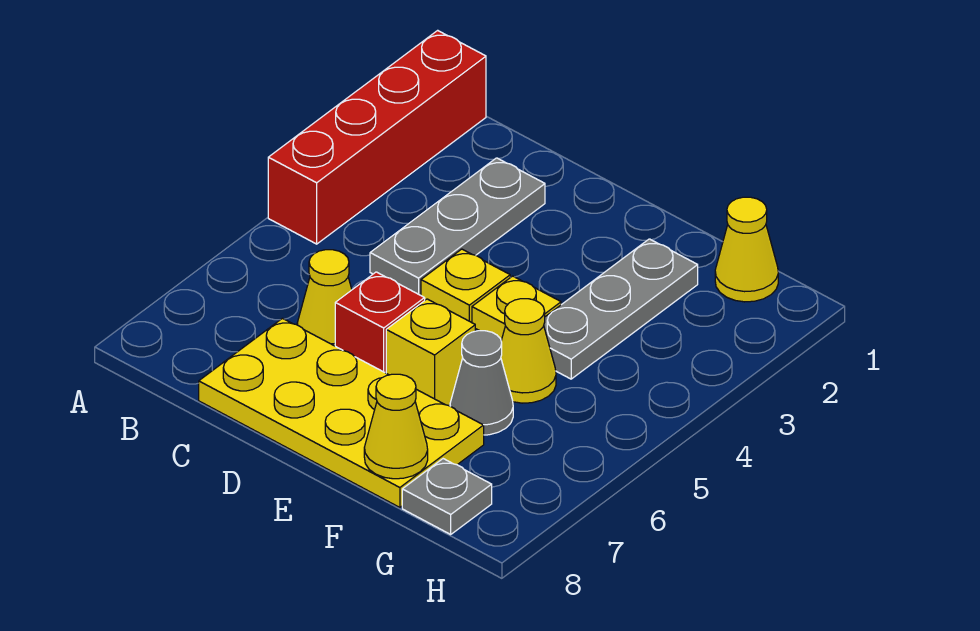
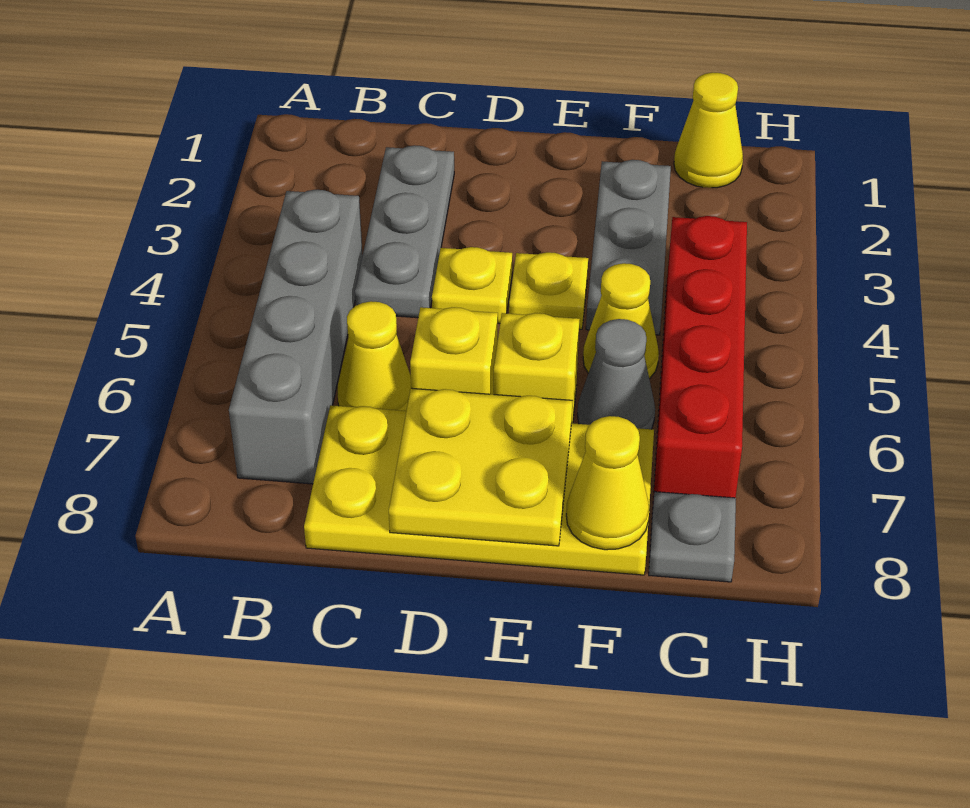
red brick A1:A4 level 1 -> red brick G4:G7 level 1
none -> grey brick B4:B7 level 1
red brick D6 level 1 -> yellow brick D6 level 1
none -> yellow plate D7:E8 level 2

